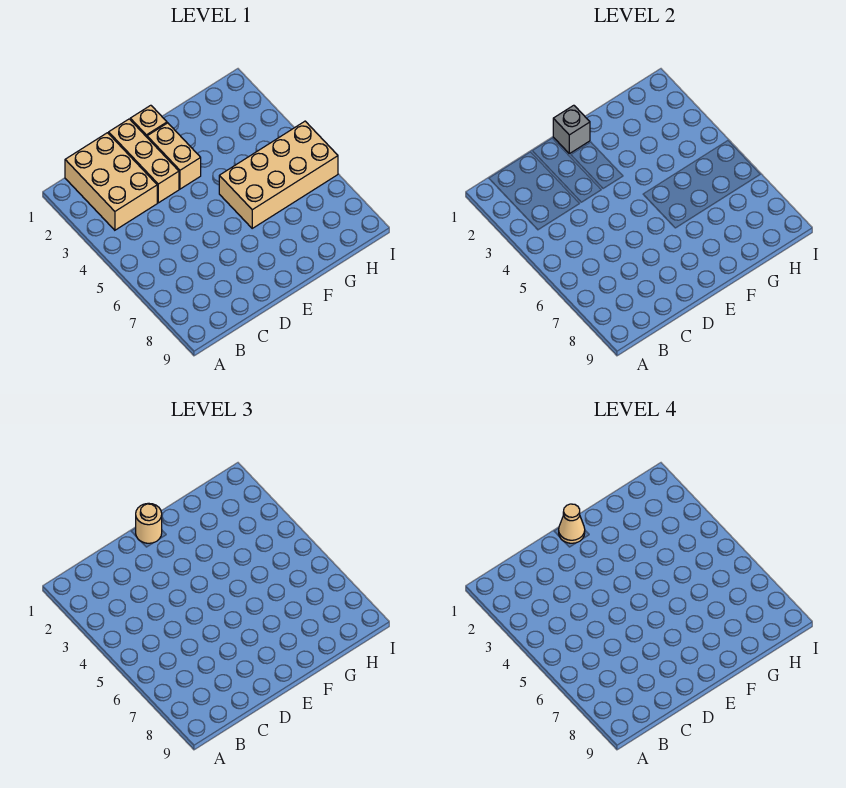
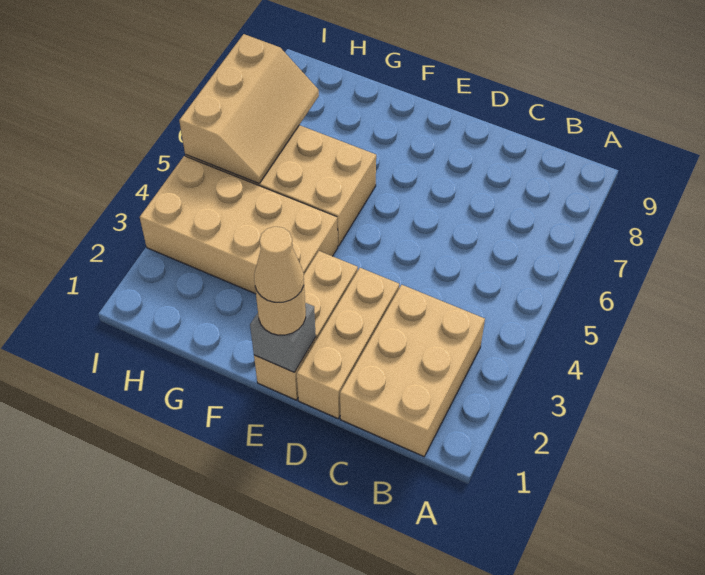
none -> tan brick F3:I4 level 1
none -> tan slope H5:I7 level 2 top I

